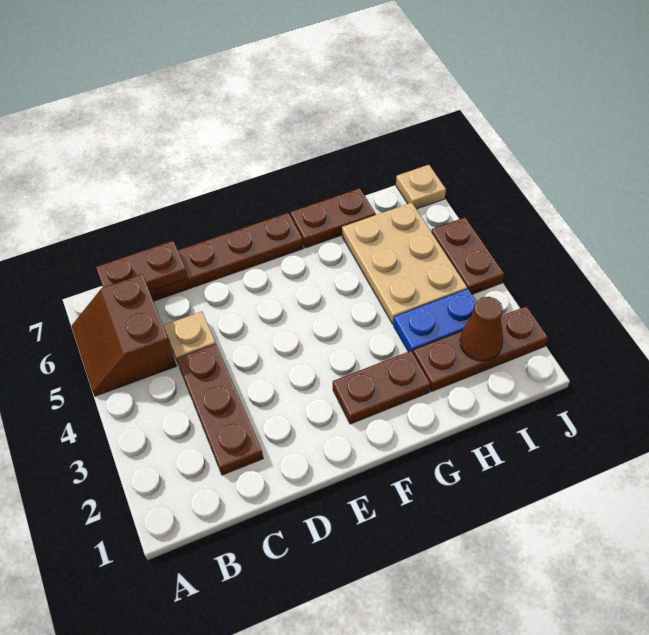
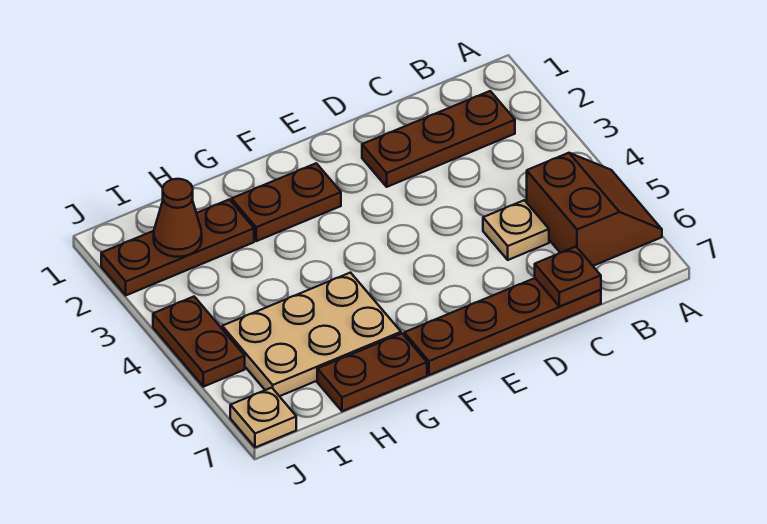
brown plate B7:C7 level 2 -> brown plate C7 level 2
brown plate C2:C4 level 1 -> brown plate B2:D2 level 1
blue plate H3:I3 level 1 -> none
tan plate H4:I6 level 1 -> tan plate G5:I6 level 1

